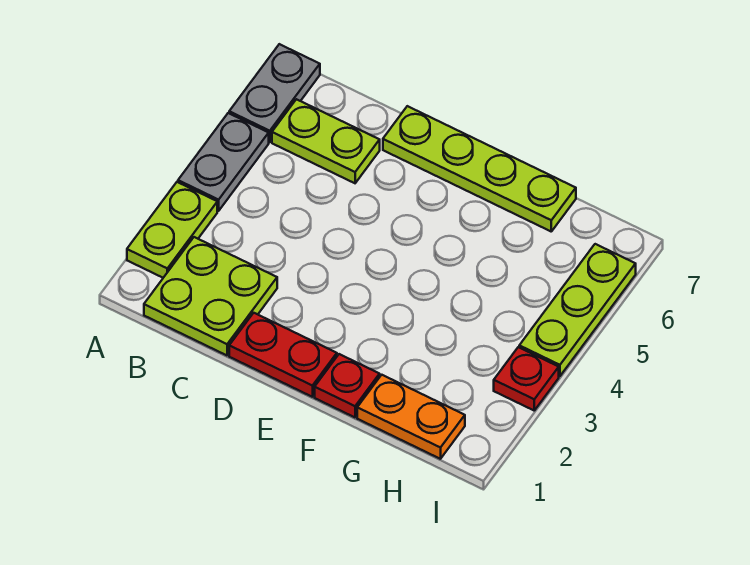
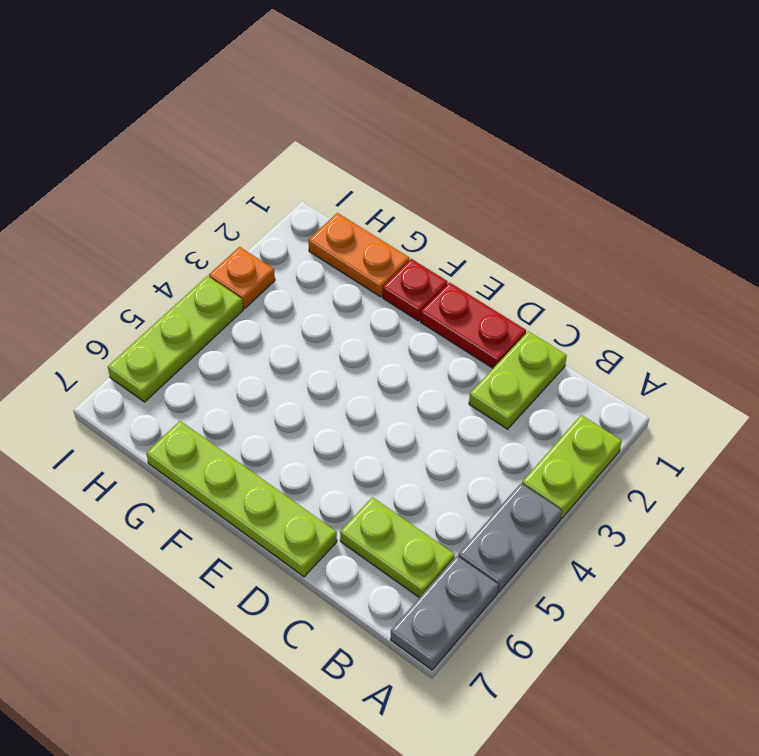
lime plate B1:C2 level 1 -> lime plate C1:C2 level 1
red plate I3 level 1 -> orange plate I3 level 1

